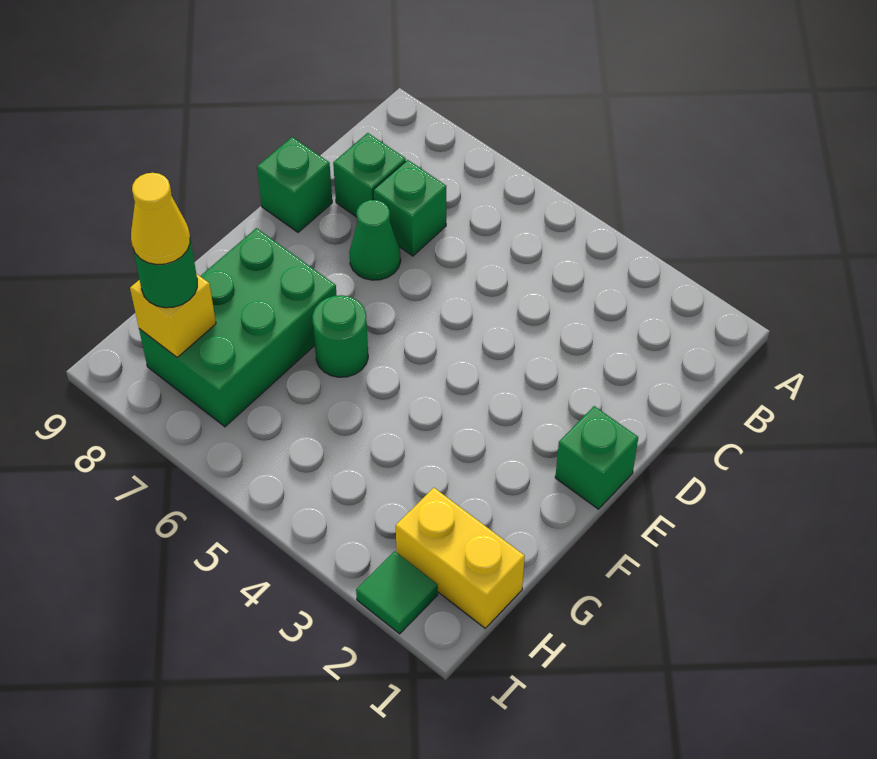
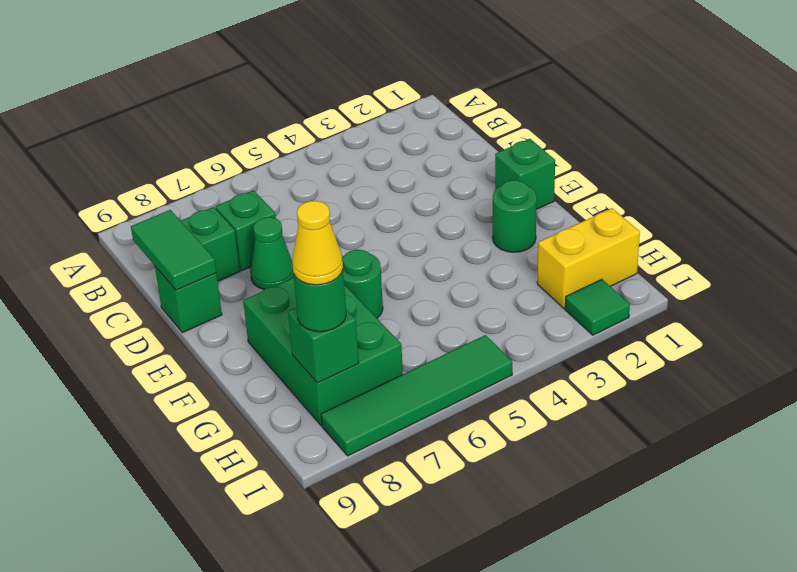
none -> green tile C9:D9 level 2
none -> green round brick F2 level 1
yellow brick H8 level 2 -> green brick H8 level 2
none -> green tile I5:I8 level 1

